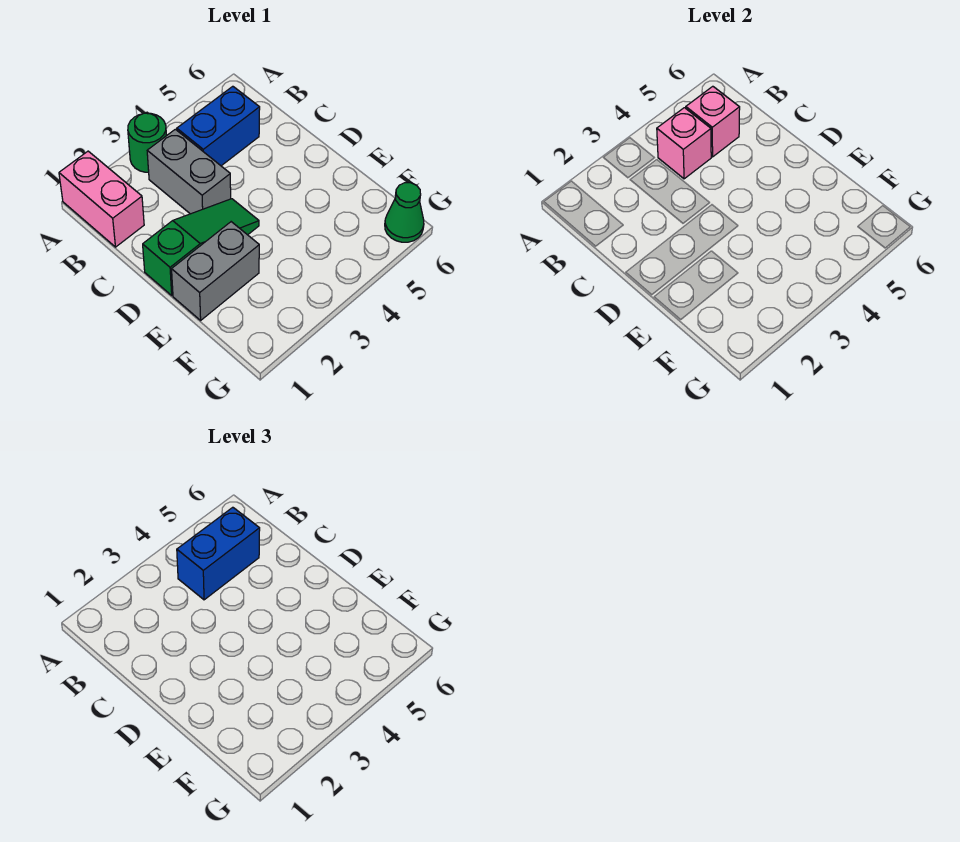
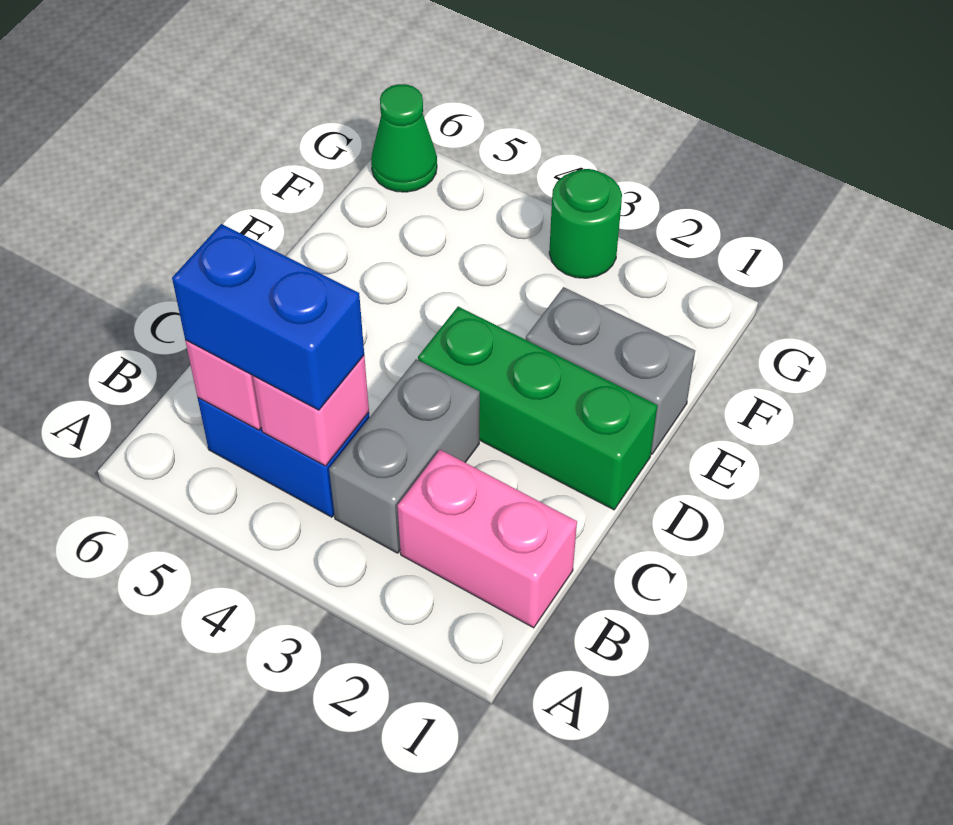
pink brick A1:B1 level 1 -> pink brick B1:B2 level 1
green round brick A3 level 1 -> green round brick G3 level 1
green slope D1:D3 level 1 top 1 -> green brick D1:D3 level 1

